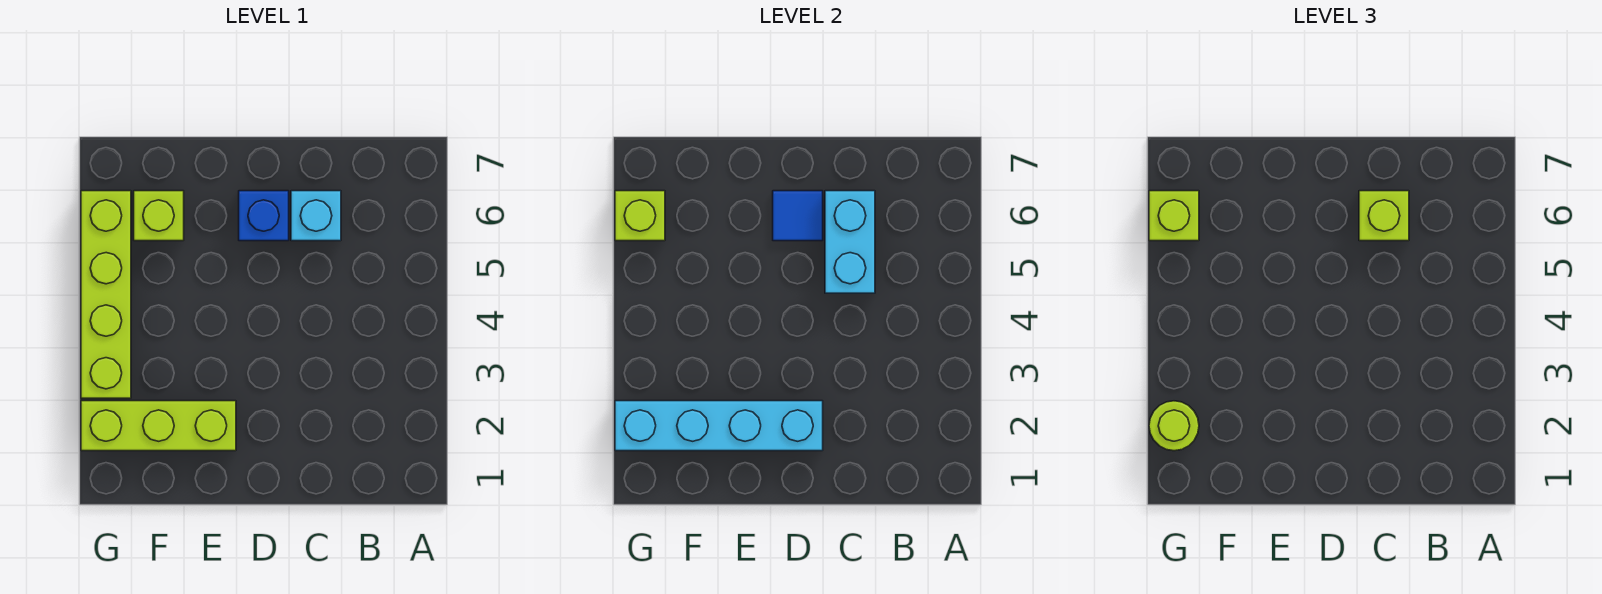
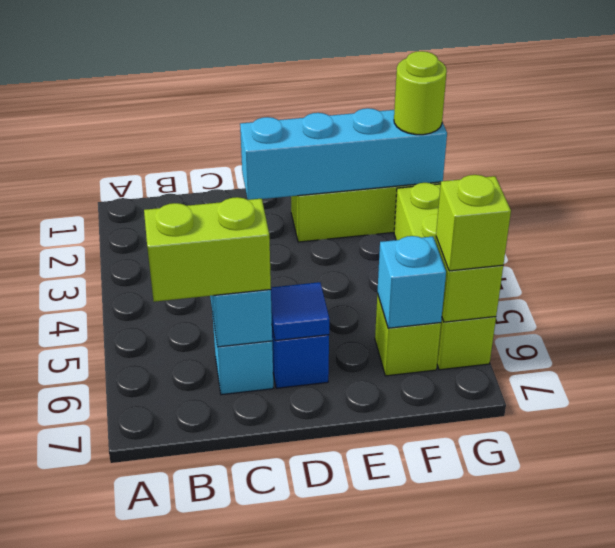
lime brick C6 level 3 -> lime brick B6:C6 level 3
none -> cyan brick F6 level 2

